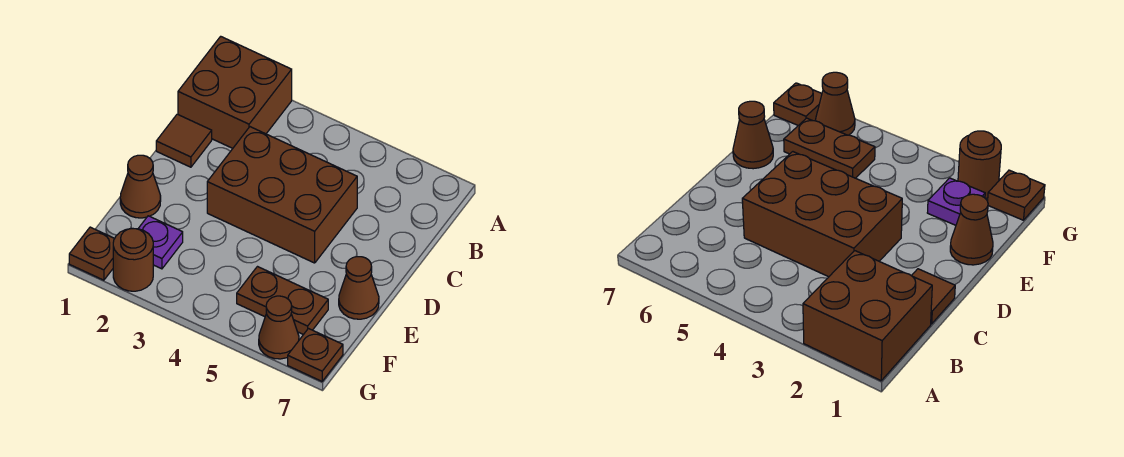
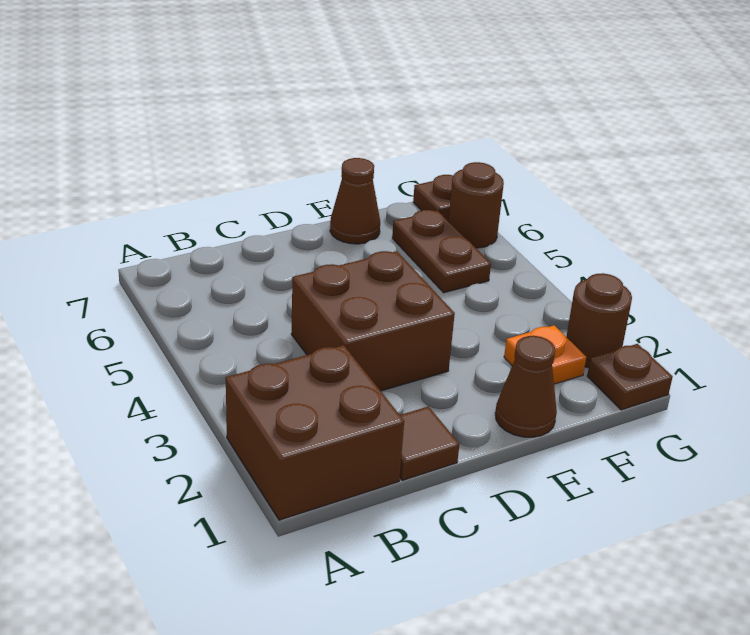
brown brick C3:D5 level 1 -> brown brick C3:D4 level 1
purple plate F2 level 1 -> orange plate F2 level 1
brown cone G6 level 1 -> brown round brick G6 level 1

